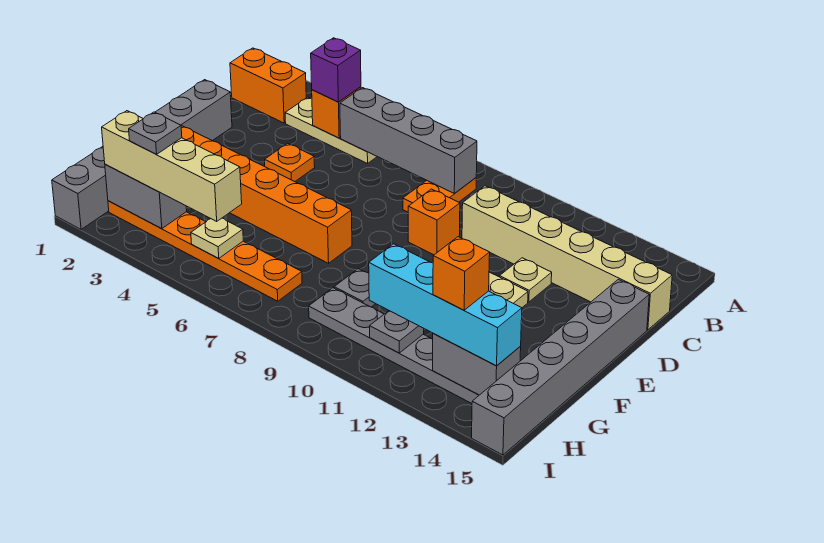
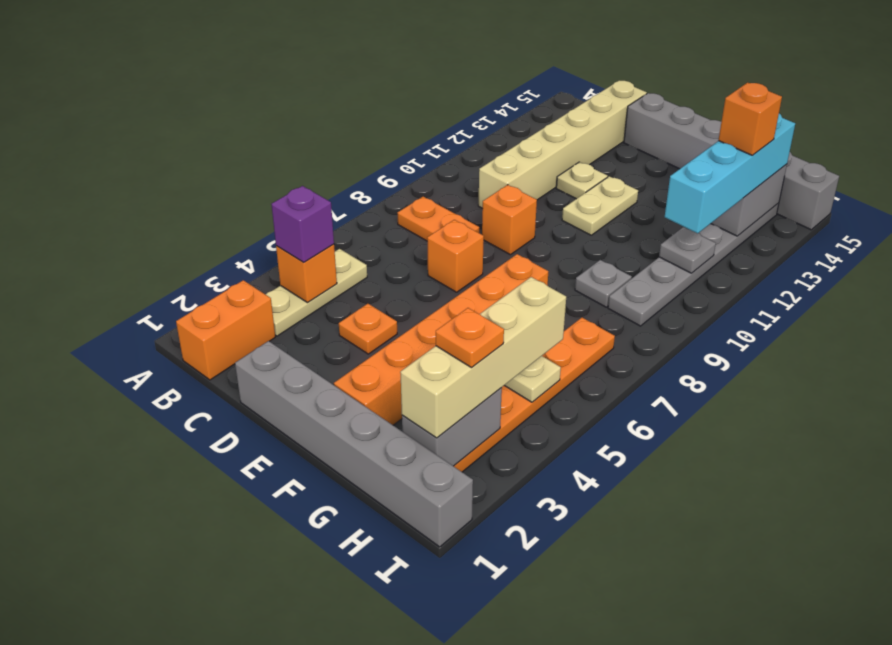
grey brick B5:B8 level 2 -> none
none -> orange brick D7 level 1
grey plate H3 level 4 -> orange plate H3 level 4

